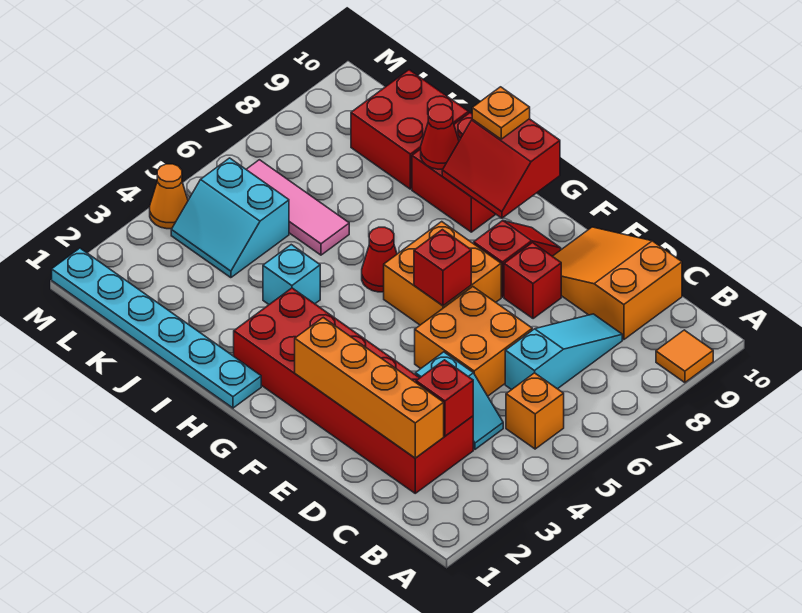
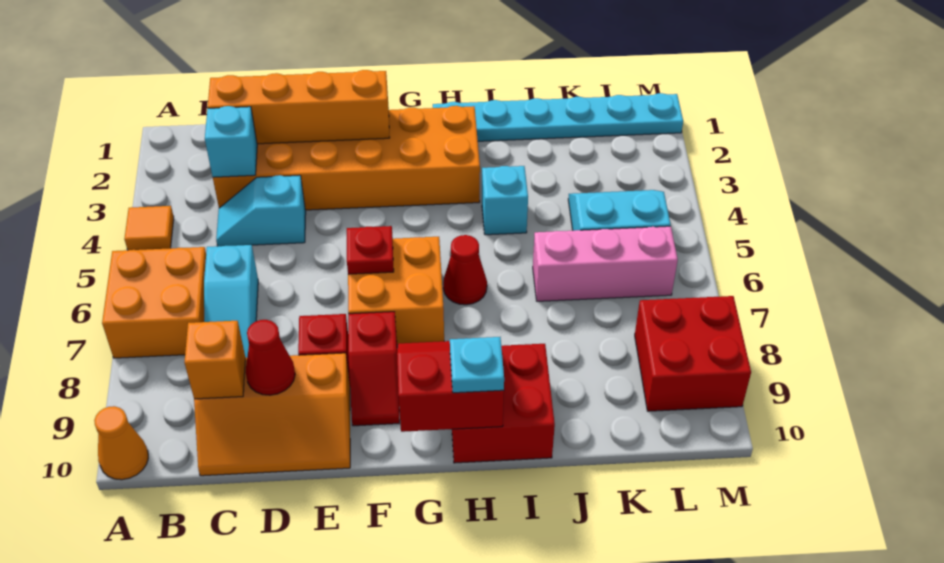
orange tile A9 level 1 -> orange tile A4 level 1
orange brick B5 level 1 -> orange brick C9 level 2
red brick C2:H3 level 1 -> orange brick C2:H3 level 1
red brick C3 level 2 -> cyan brick C3 level 2
orange slope C9:E10 level 1 top C -> orange slope C9:E10 level 1 top 9
orange brick D5:E6 level 1 -> orange brick A6:B7 level 1
red brick F6 level 2 -> red plate F6 level 2
orange plate H10 level 3 -> cyan plate H10 level 3
red cone I9 level 2 -> red cone D9 level 2
pink tile J6:L6 level 1 -> pink brick J6:L6 level 1
red brick J9:K10 level 1 -> red brick L8:M9 level 1
orange cone M4 level 1 -> orange cone A10 level 1

